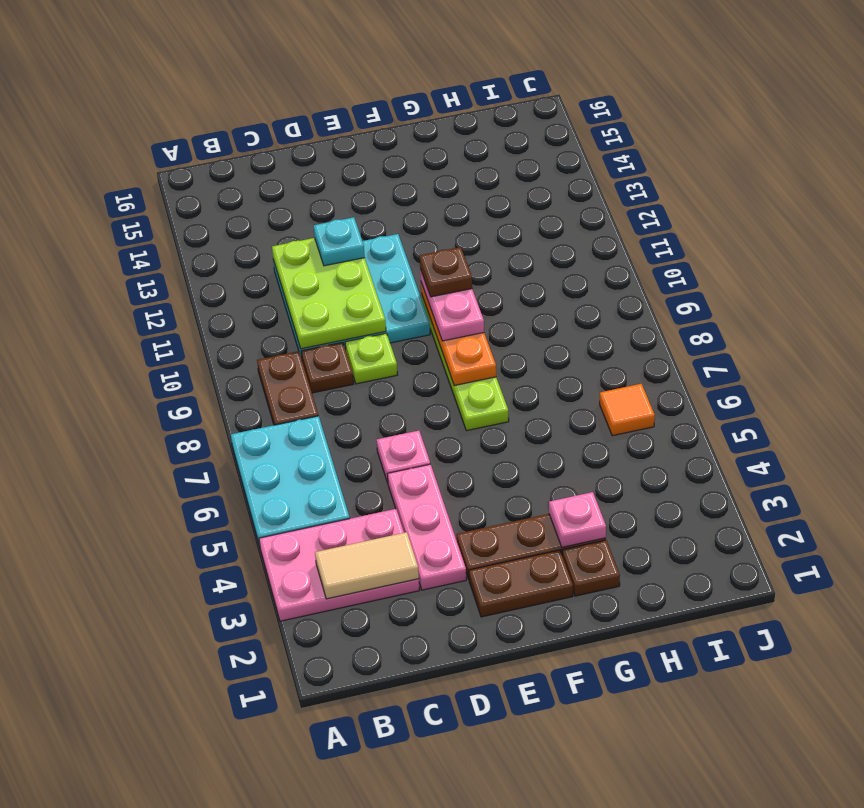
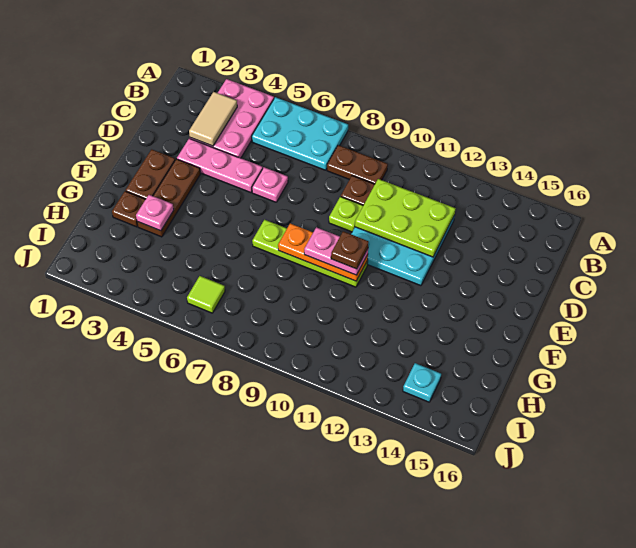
cyan plate D12 level 3 -> cyan plate I14 level 1
orange tile I6 level 1 -> lime tile I6 level 1

